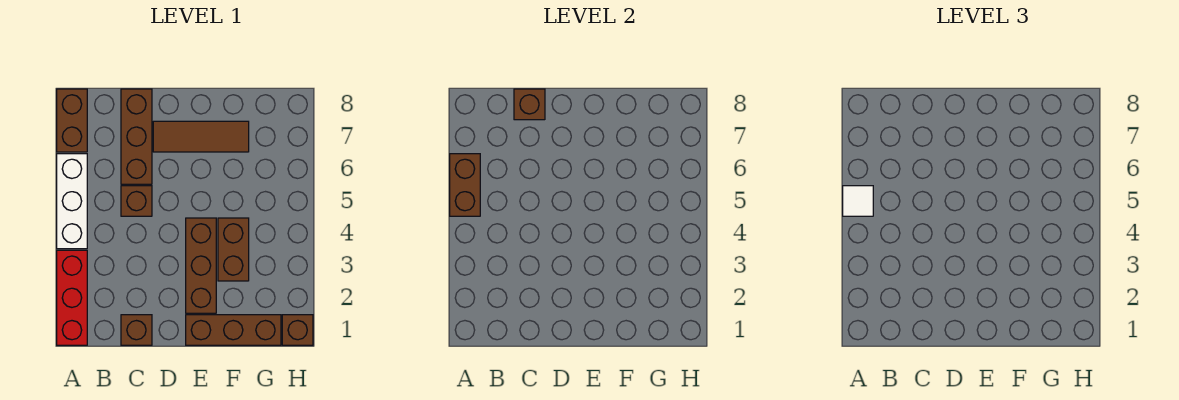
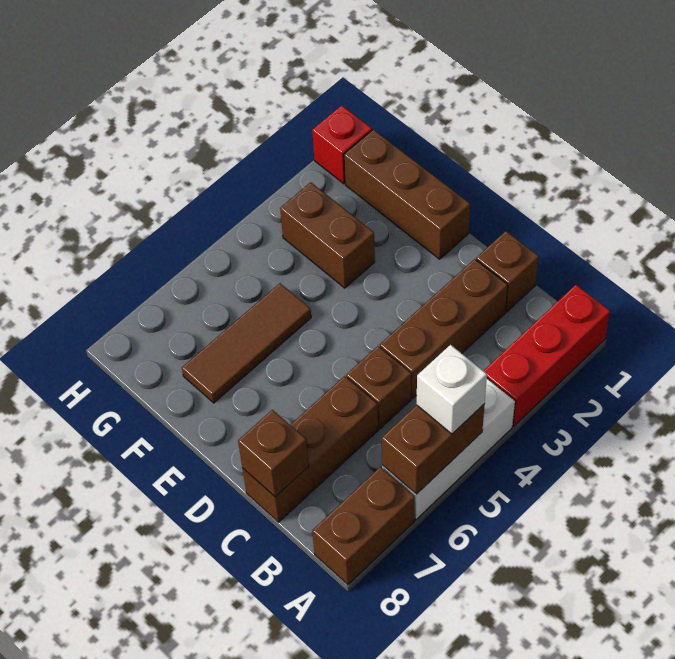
white tile A5 level 3 -> white brick A5 level 3
brown tile D7:F7 level 1 -> brown tile F5:F7 level 1
brown brick E2:E4 level 1 -> brown brick C2:C4 level 1
brown brick F3:F4 level 1 -> brown brick F3:G3 level 1
brown brick H1 level 1 -> red brick H1 level 1

